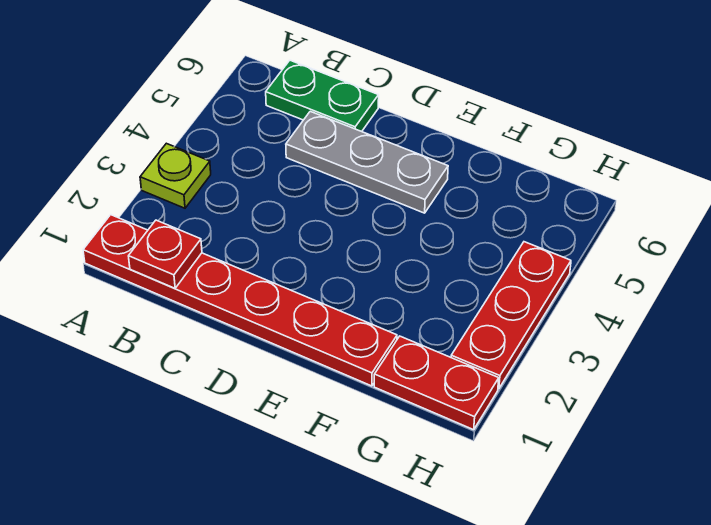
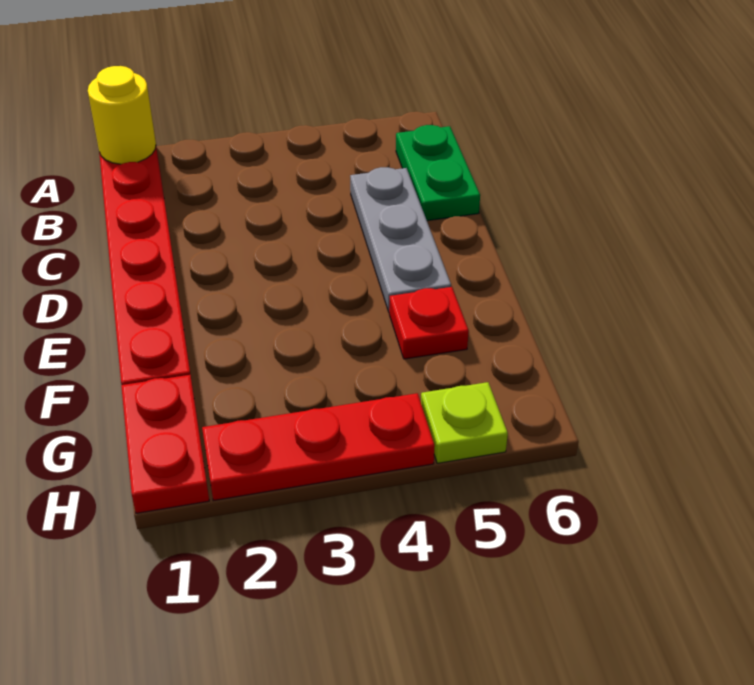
none -> yellow round brick A1 level 2
lime plate A3 level 1 -> lime plate H5 level 1
red plate B1 level 2 -> red plate F5 level 1

